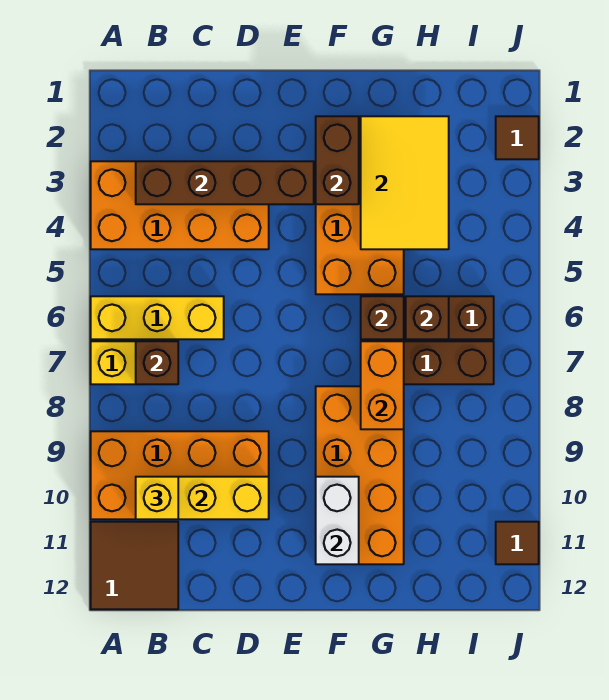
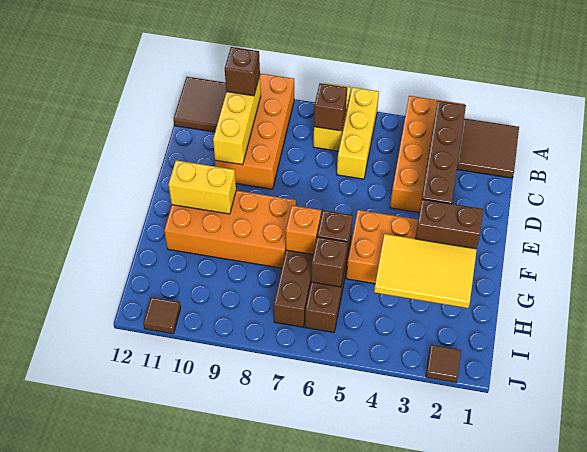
none -> brown tile A1:B2 level 1
yellow brick B10 level 3 -> brown brick B10 level 3
white brick F10:F11 level 2 -> yellow brick F10:F11 level 2
orange brick G7:G8 level 2 -> orange brick G7 level 2

